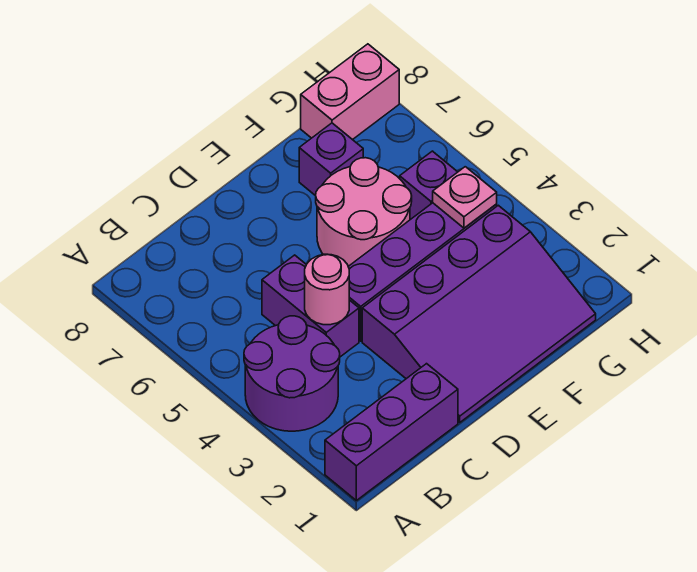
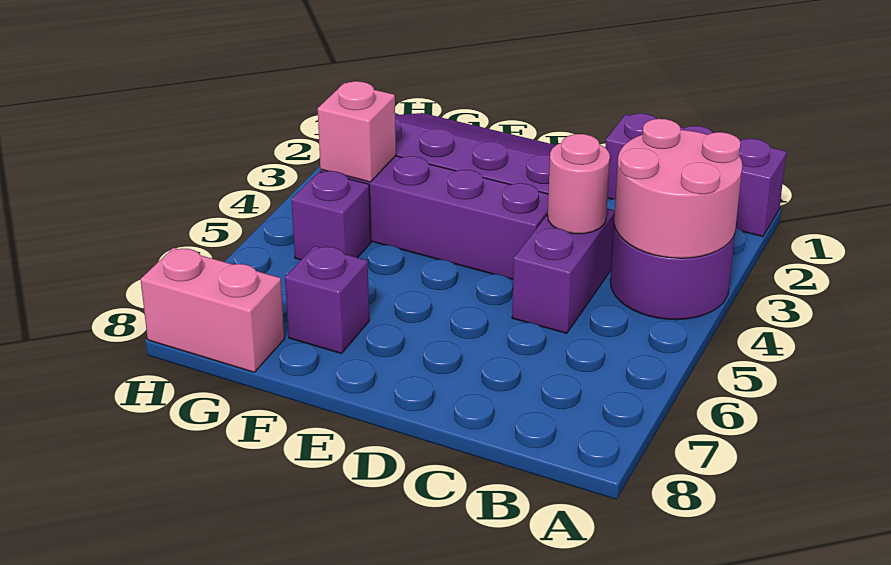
pink round brick E5:F6 level 1 -> pink round brick A3:B4 level 2
pink plate G4 level 2 -> pink brick G4 level 2

